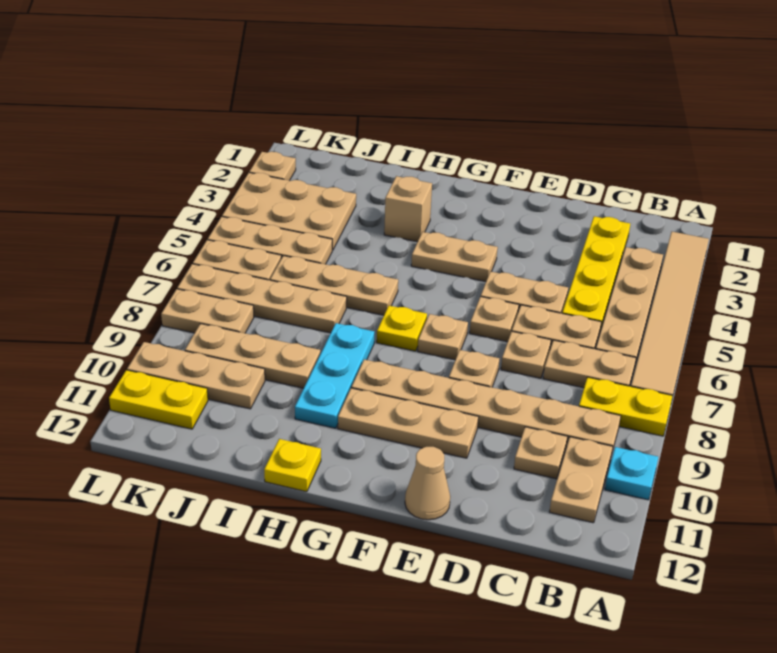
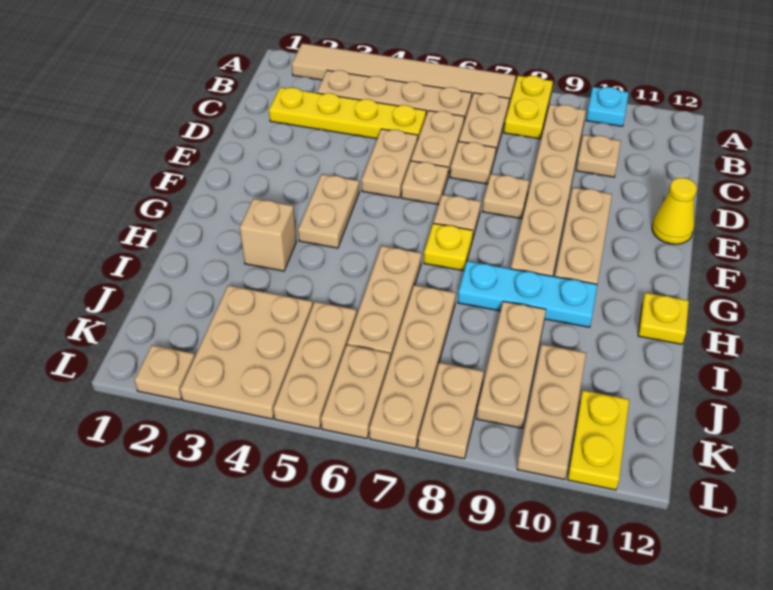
tan plate B10:B11 level 1 -> none
tan cone E12 level 1 -> yellow cone E12 level 1

